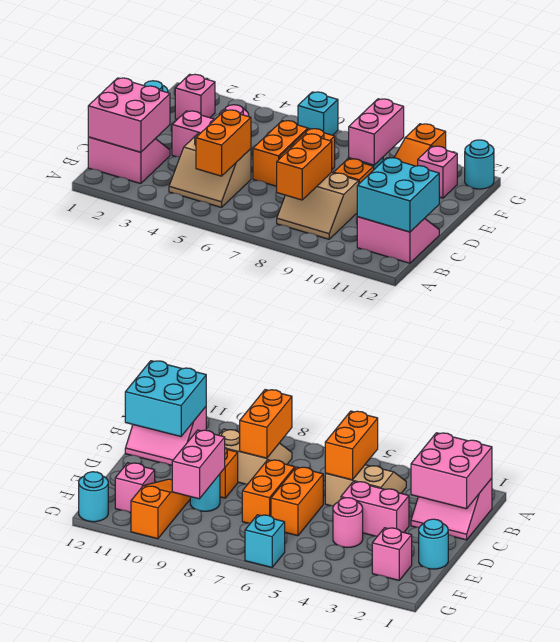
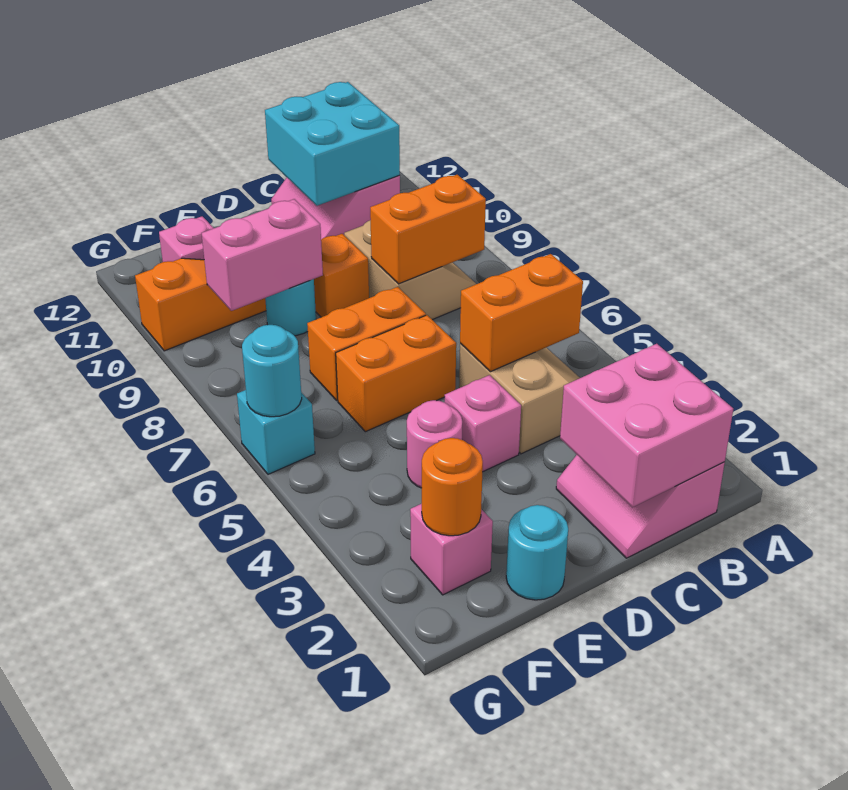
pink brick D3:D4 level 1 -> pink brick D4 level 1
none -> orange round brick F2 level 2
cyan round brick G12 level 1 -> cyan round brick G6 level 2

